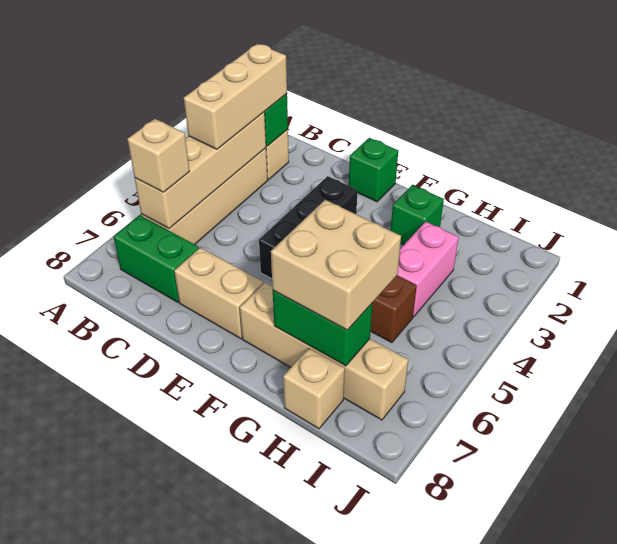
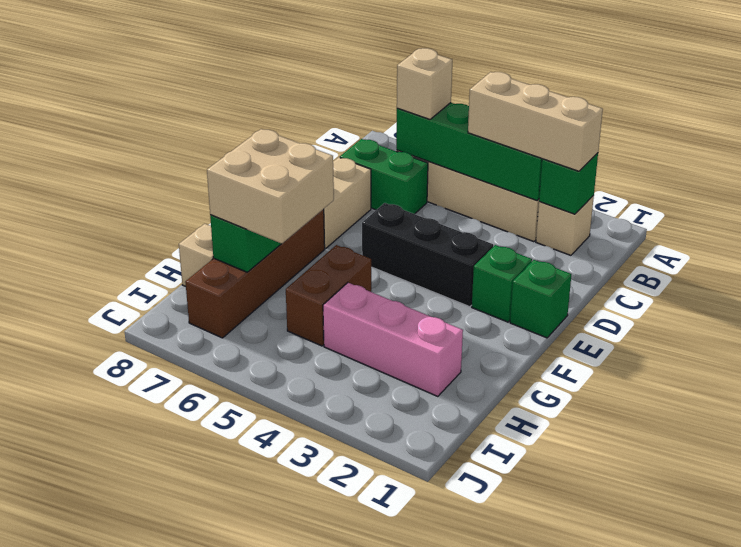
tan brick B3:B6 level 2 -> green brick B3:B6 level 2
green brick B7:C7 level 1 -> green brick C6:C7 level 1
tan brick F7:I7 level 1 -> brown brick F7:I7 level 1
green brick G2 level 1 -> green brick E2 level 1
pink brick H3:H4 level 1 -> pink brick H2:H4 level 1

